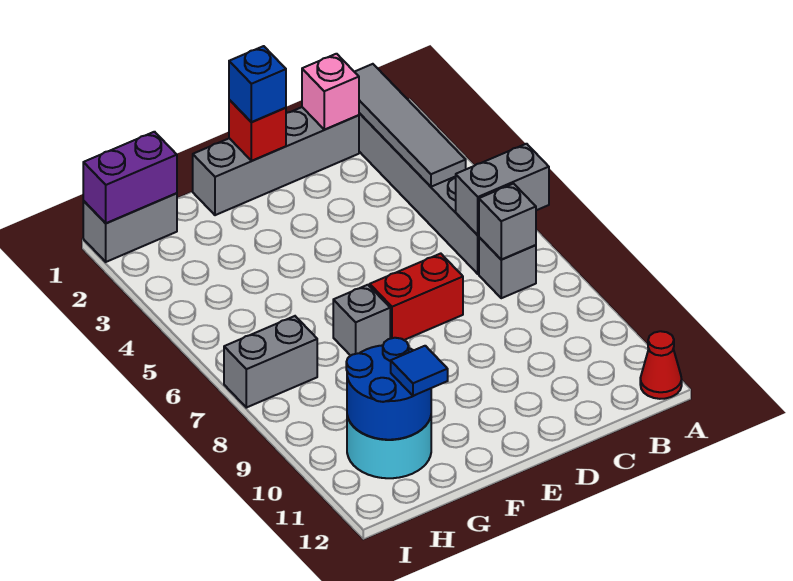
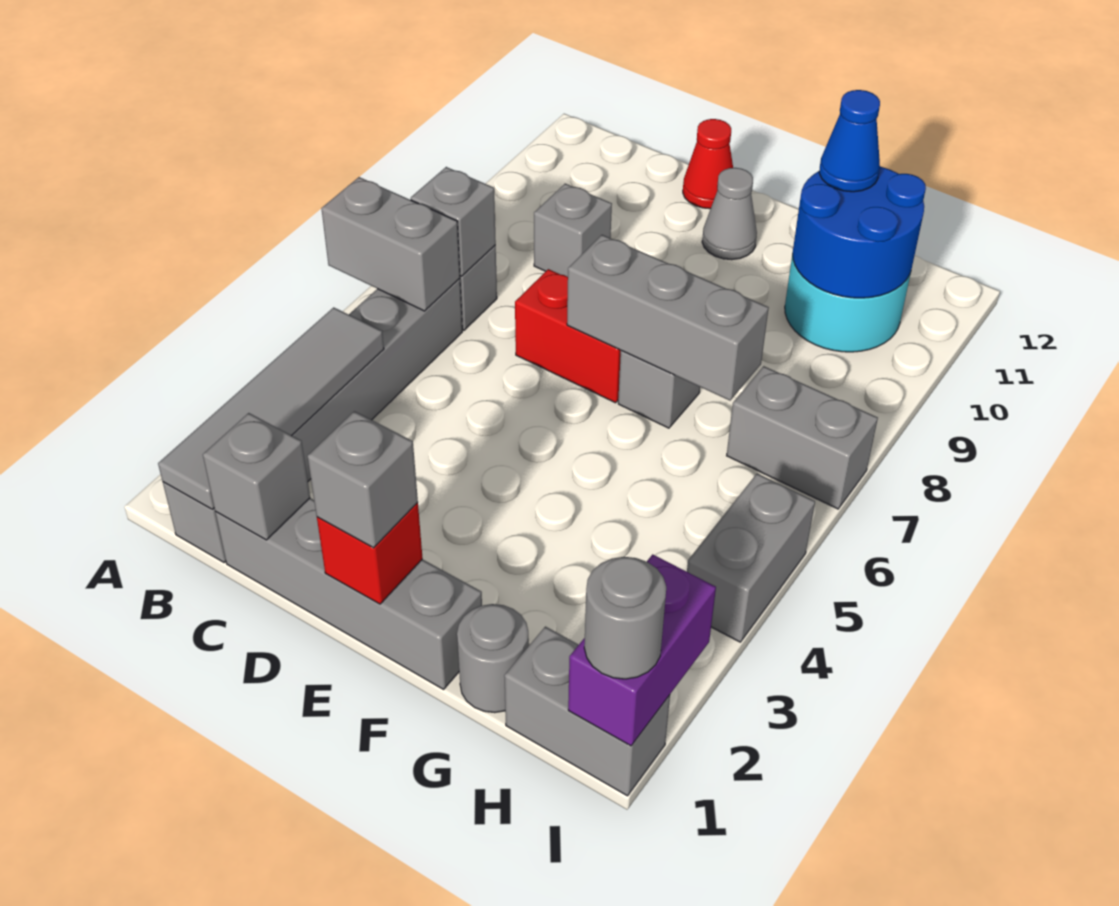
red cone A12 level 1 -> red cone D12 level 1
pink brick C1 level 2 -> grey brick C1 level 2
none -> grey brick C9 level 1
blue brick E1 level 3 -> grey brick E1 level 3
none -> grey brick E7:G7 level 2
none -> grey cone E11 level 1
none -> grey round brick G1 level 1
blue tile G11 level 3 -> blue cone G11 level 3
purple brick H1:I1 level 2 -> purple brick I1:I2 level 2
none -> grey round brick I1 level 3
none -> grey brick I4:I5 level 1

